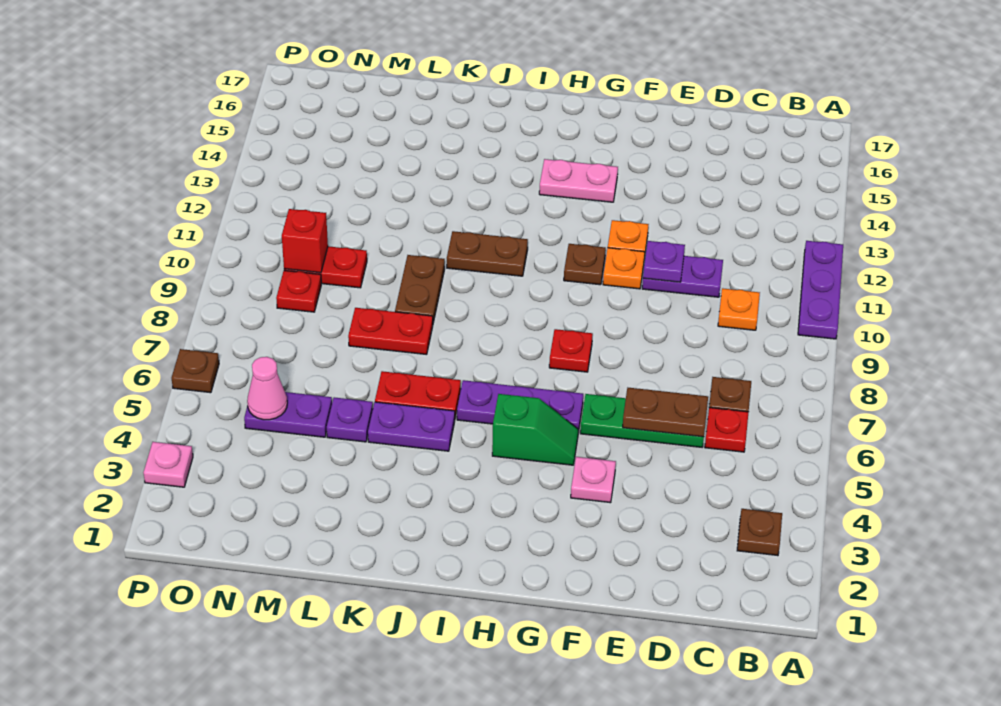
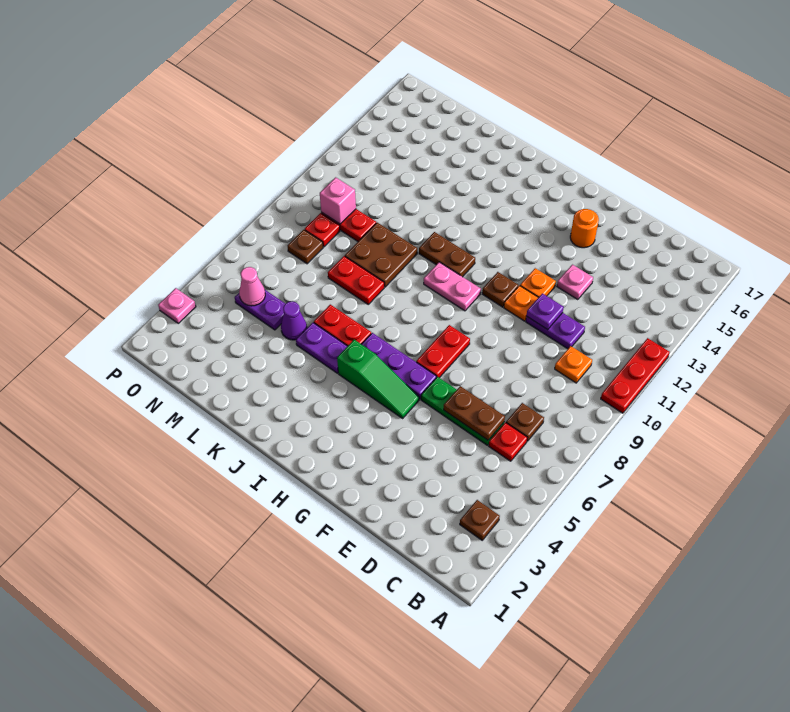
purple plate A10:A12 level 1 -> red plate A10:A12 level 1
pink plate F4 level 1 -> pink plate E13 level 1
none -> orange round brick F15 level 1
green slope G5:H5 level 1 top H -> green slope G5:I5 level 1 top I
red plate G8 level 1 -> red plate G7:G8 level 1
pink plate G14:H14 level 1 -> pink plate H10:I10 level 1
brown plate K9:K10 level 1 -> brown plate K9:L10 level 1
purple plate L5 level 1 -> purple cone L5 level 1
red brick N10 level 2 -> pink brick N10 level 2
brown plate P6 level 1 -> brown plate N8 level 1

